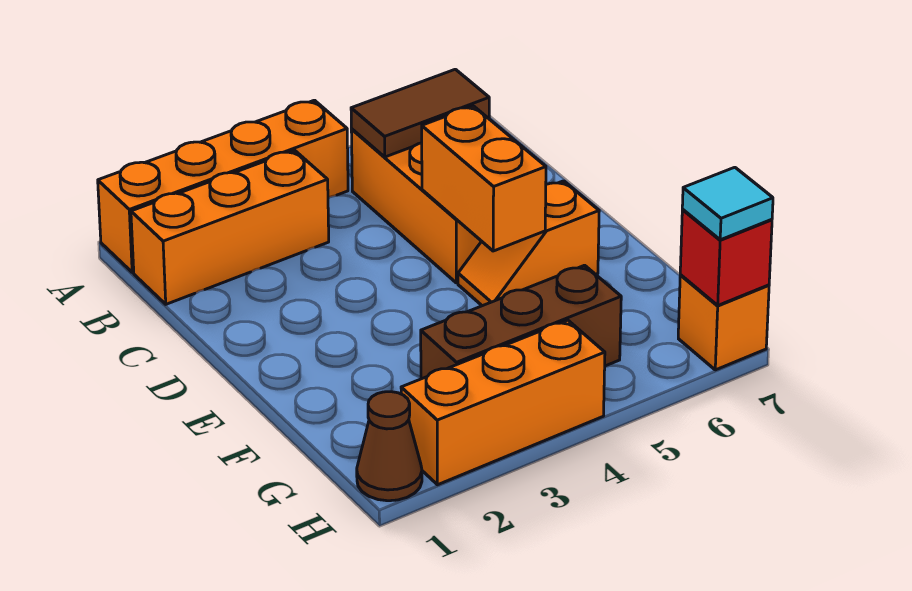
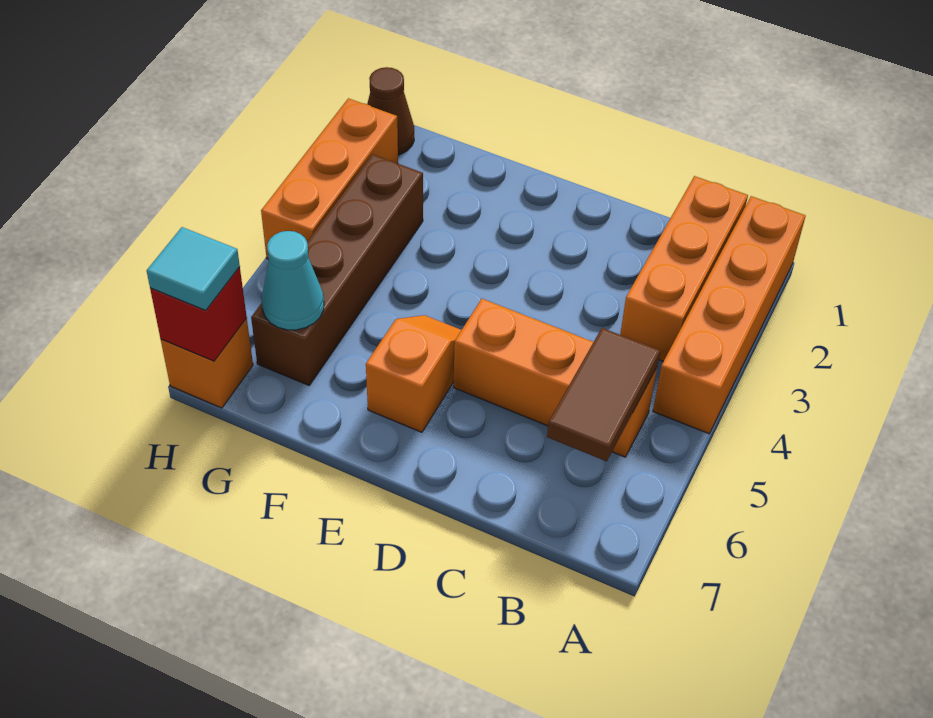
orange brick D5:E5 level 2 -> none
brown brick G3:G5 level 1 -> brown brick G3:G6 level 1
none -> cyan cone G6 level 2

